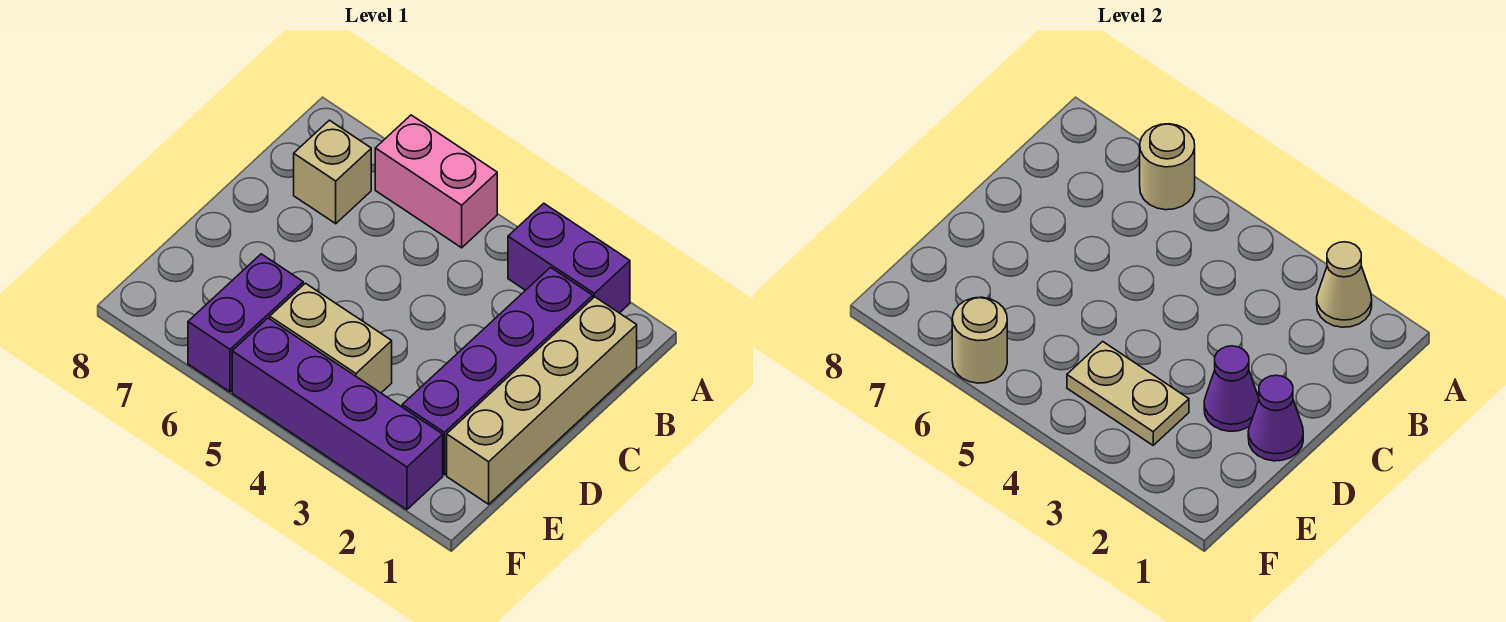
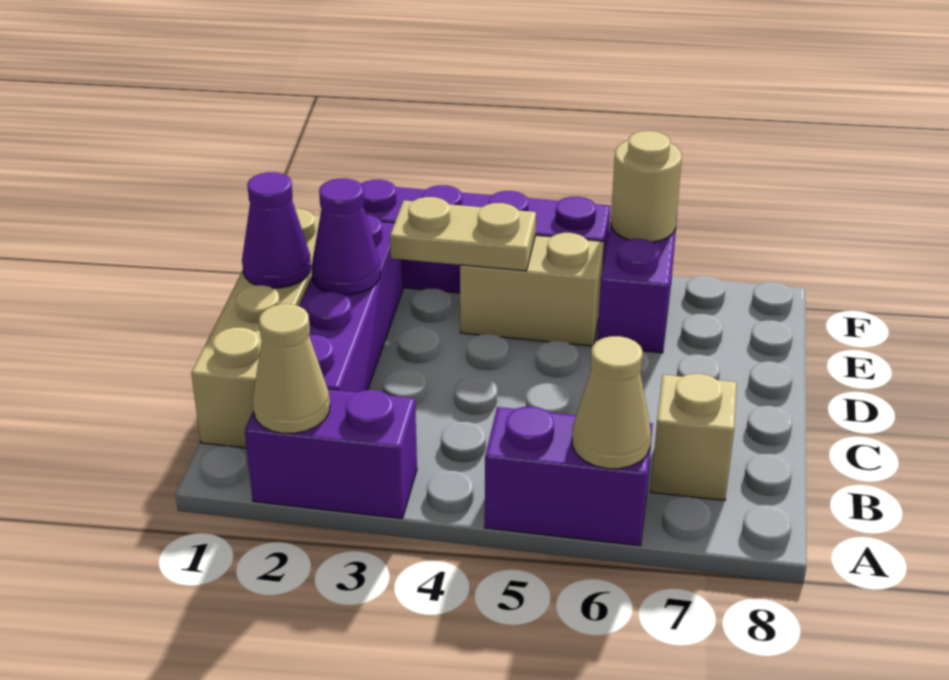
pink brick A5:A6 level 1 -> purple brick A5:A6 level 1
tan round brick A6 level 2 -> tan cone A6 level 2

